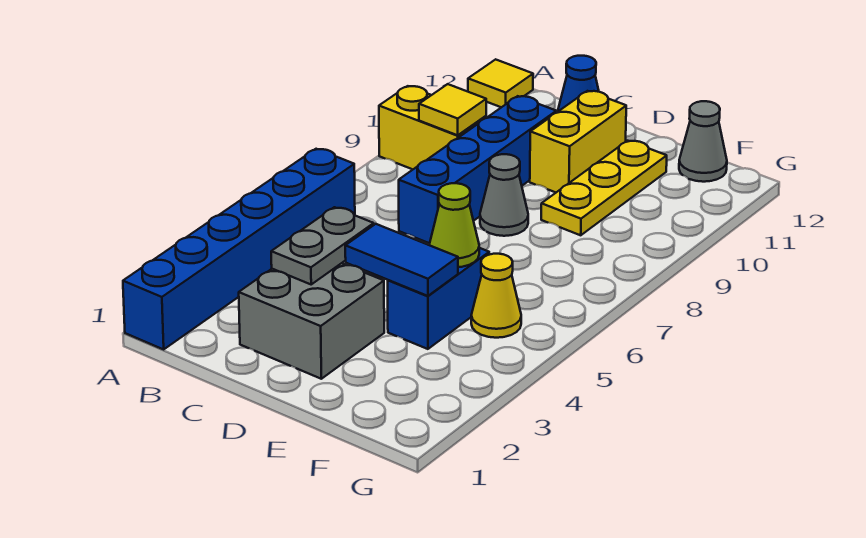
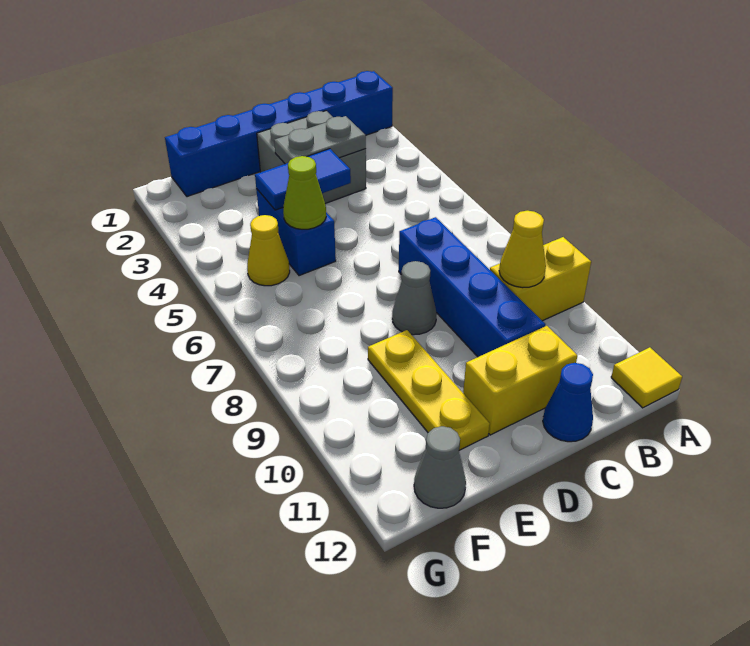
blue brick A1:A6 level 1 -> blue brick A1:F1 level 1
yellow tile B9 level 2 -> yellow cone B9 level 2
grey plate C3:C4 level 2 -> grey plate C3:D3 level 2
yellow brick D10:D11 level 1 -> yellow brick C11:D11 level 1

